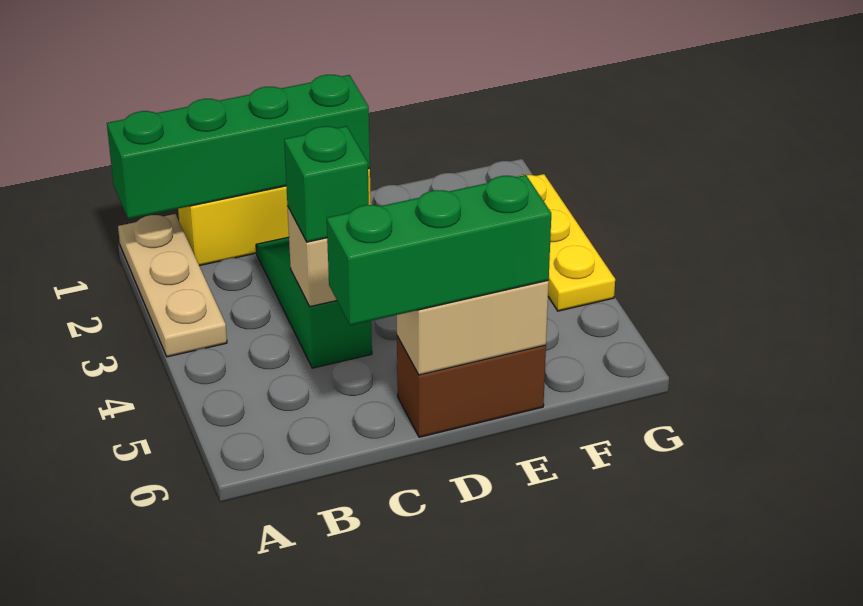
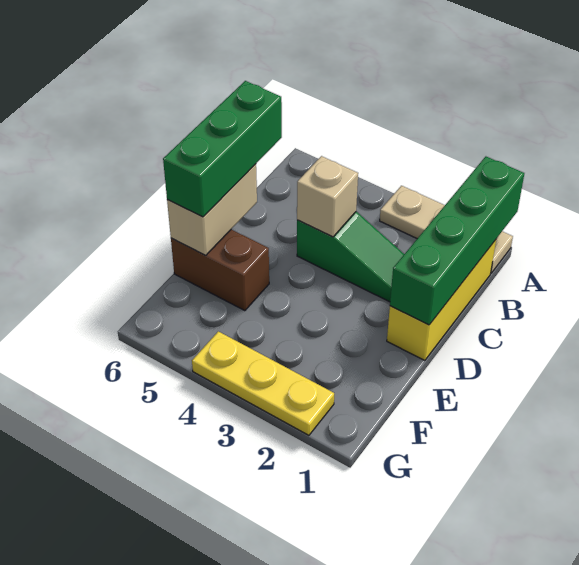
green brick C4 level 3 -> none
brown brick D6:E6 level 1 -> brown brick E5:E6 level 1

